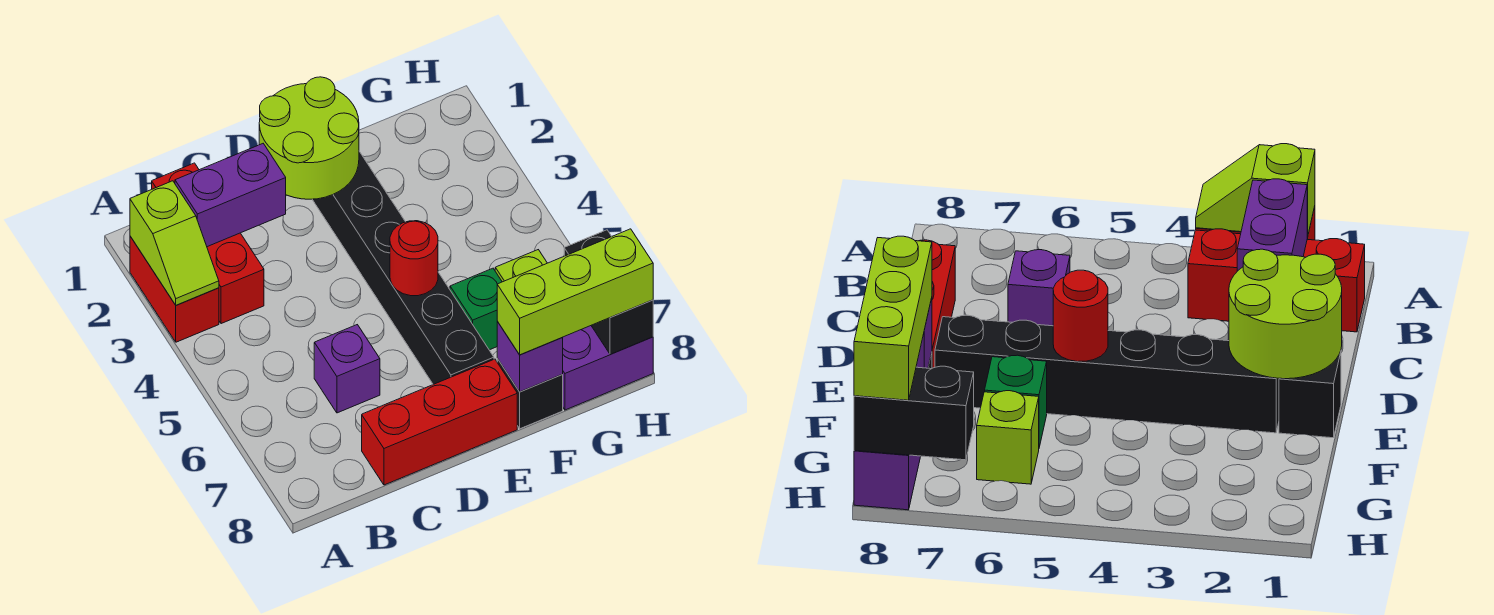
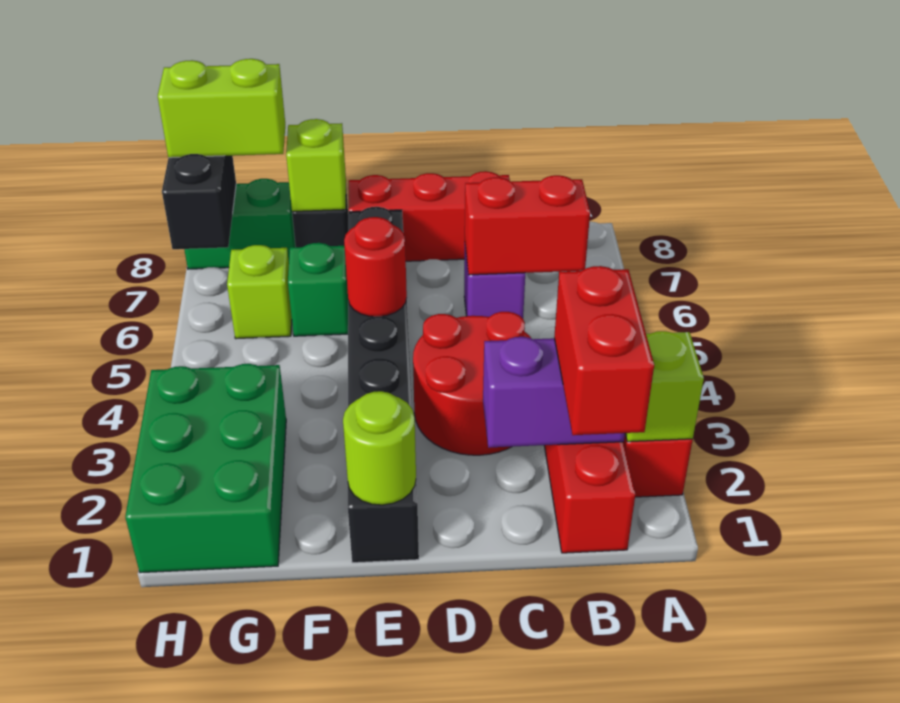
none -> red brick B1:B2 level 3
none -> red brick B6:C6 level 2
none -> red round brick C3:D4 level 1
lime round brick D1:E2 level 2 -> lime round brick E1 level 2
purple brick F8 level 2 -> lime brick F8 level 2
lime brick F8:H8 level 3 -> lime brick G8:H8 level 3
none -> green brick G1:H3 level 1
purple brick G8:H8 level 1 -> green brick G8:H8 level 1

